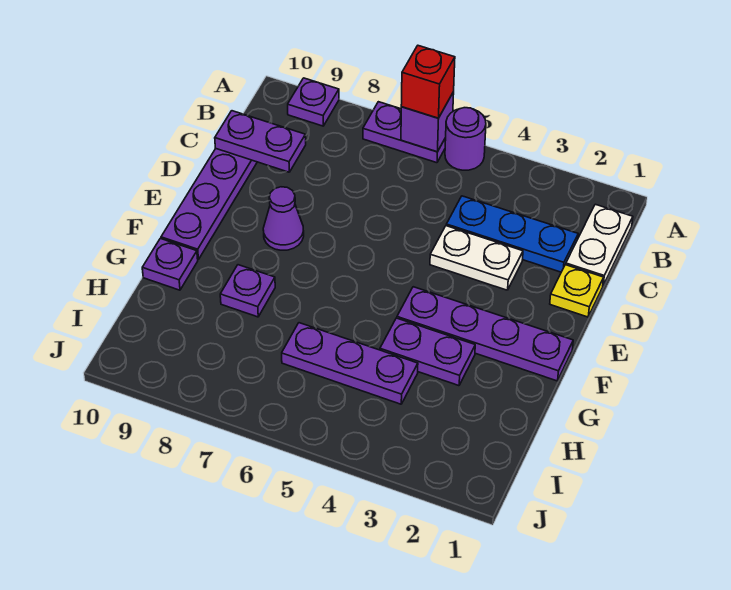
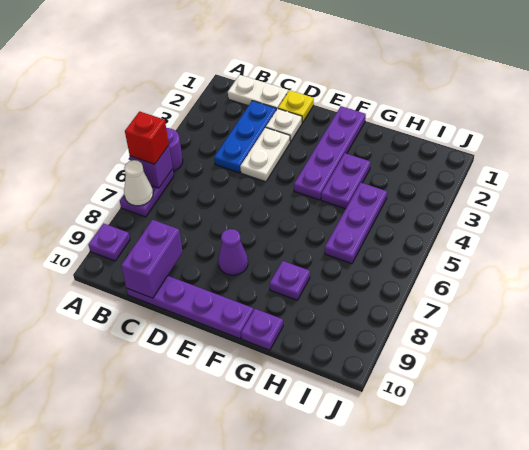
none -> white cone A7 level 2
purple plate C9:C10 level 2 -> purple brick C9:C10 level 2
none -> white plate D2 level 1

